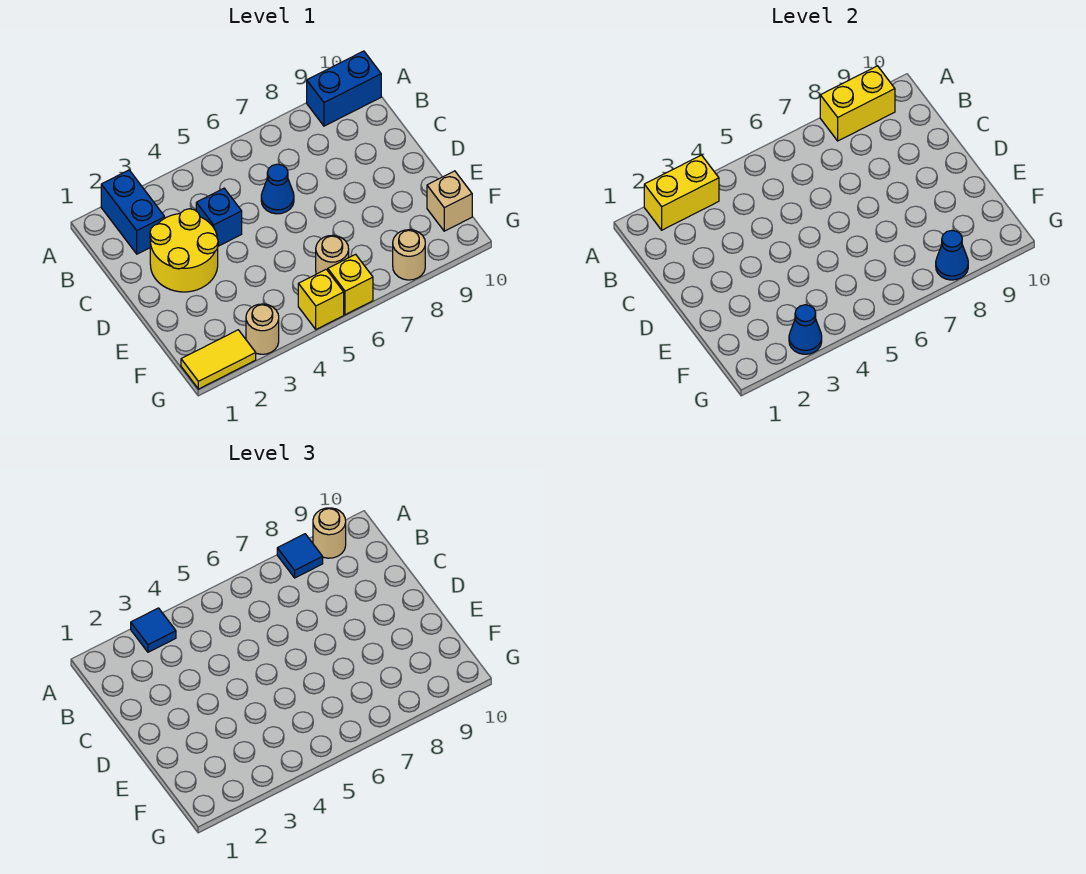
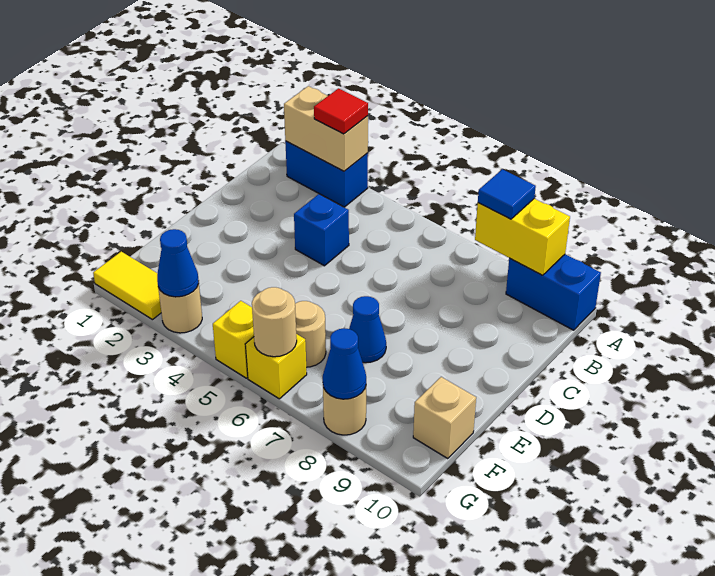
blue brick A2:B2 level 1 -> blue brick A2:A3 level 1
yellow brick A2:A3 level 2 -> tan brick A2:A3 level 2
blue tile A3 level 3 -> red tile A3 level 3
tan round brick A9 level 3 -> tan round brick G6 level 2
yellow round brick C2:D3 level 1 -> none
blue cone C6 level 1 -> blue cone E7 level 1

